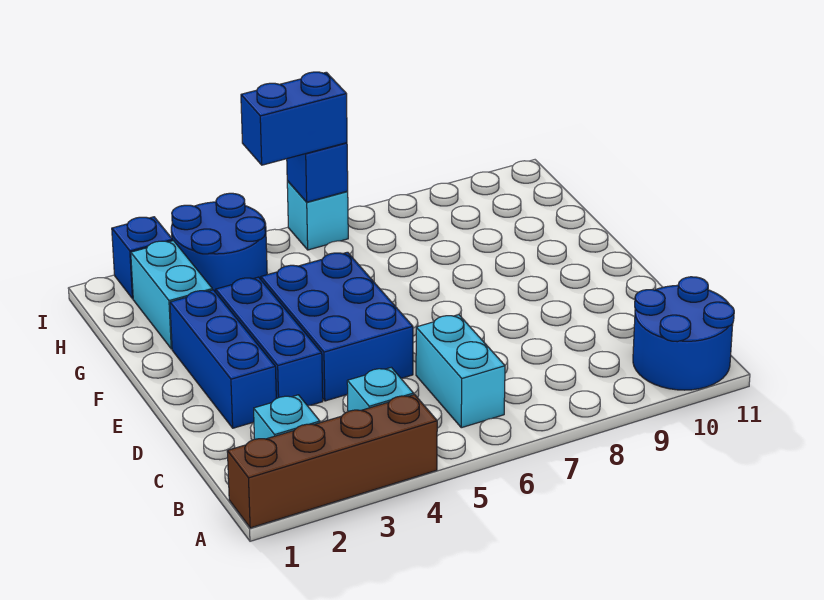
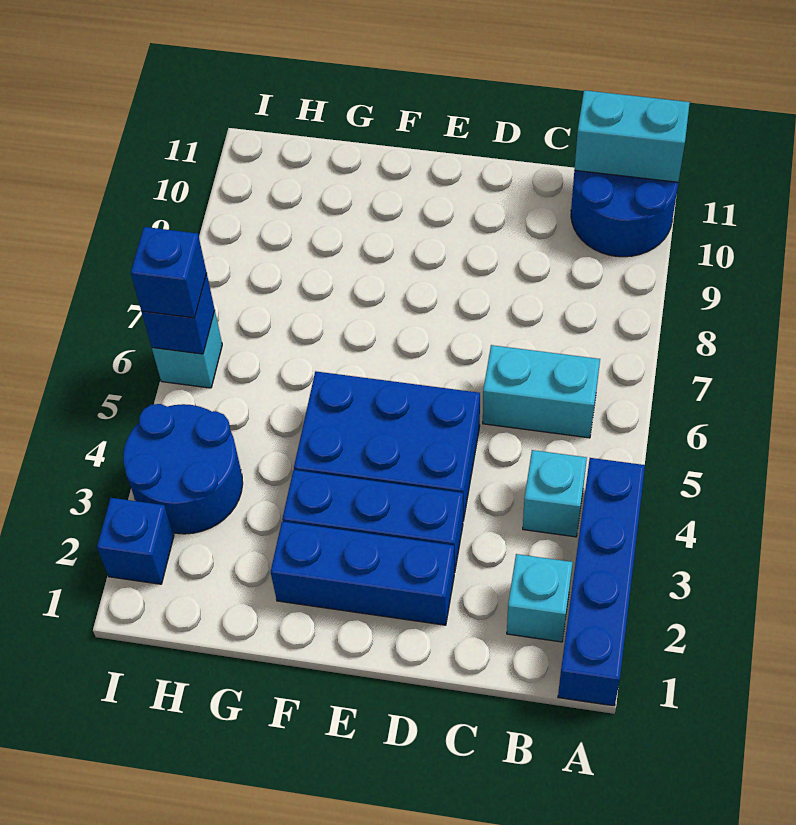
brown brick A1:A4 level 1 -> blue brick A1:A4 level 1
cyan brick G2:H2 level 1 -> cyan brick A11:B11 level 2
blue brick I5:I6 level 3 -> blue brick I6 level 3

